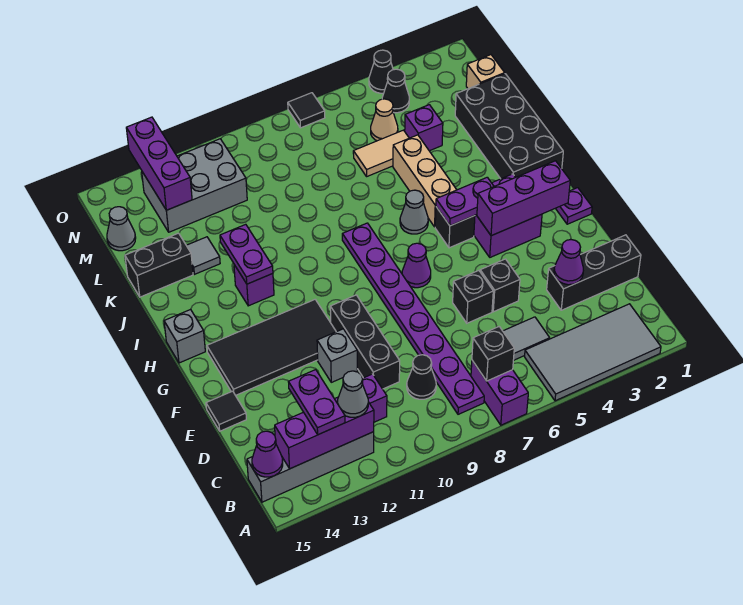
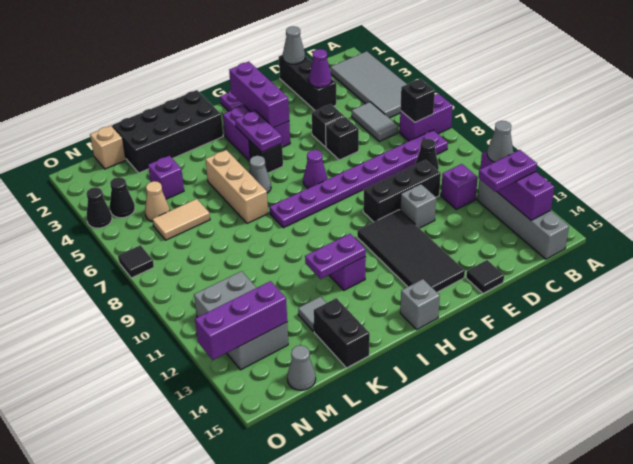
purple cone B15 level 2 -> none
none -> grey cone D1 level 2
tan brick I5:K5 level 1 -> tan brick J5:J7 level 1
tan tile L5:L6 level 1 -> tan tile L6:M6 level 1

